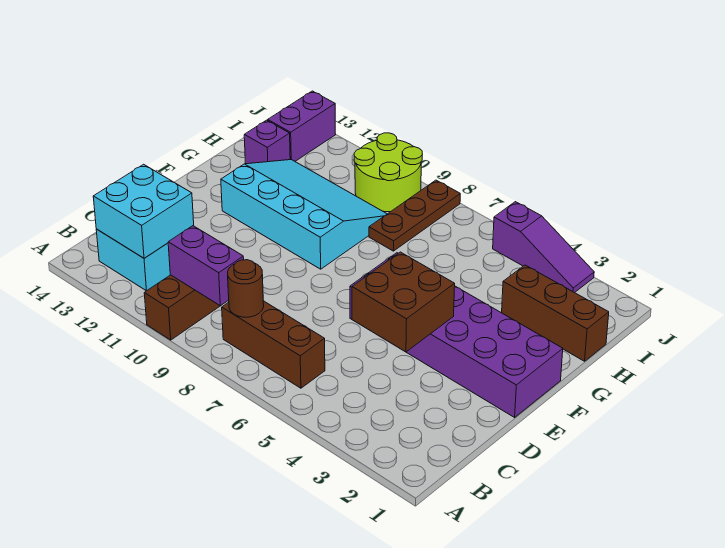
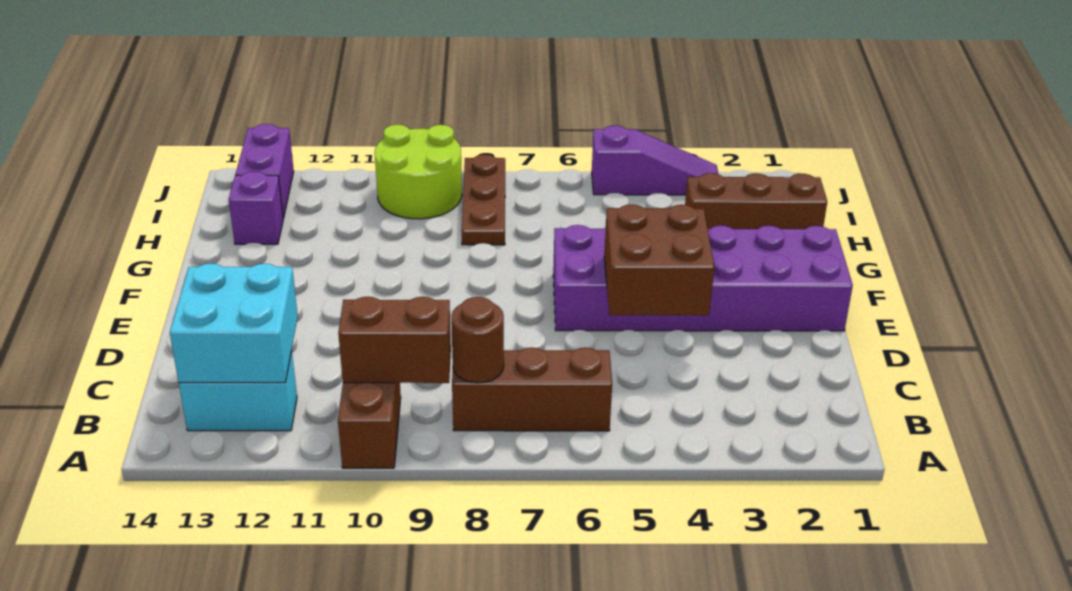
purple brick B9:B10 level 2 -> brown brick B9:B10 level 2
cyan slope F9:H12 level 1 top F -> none

